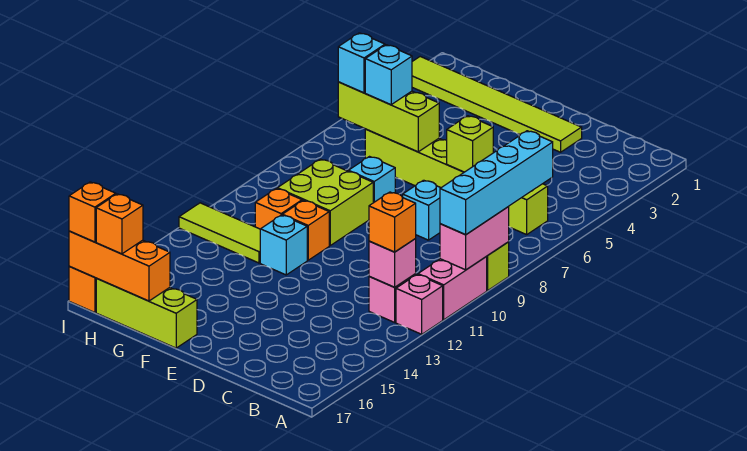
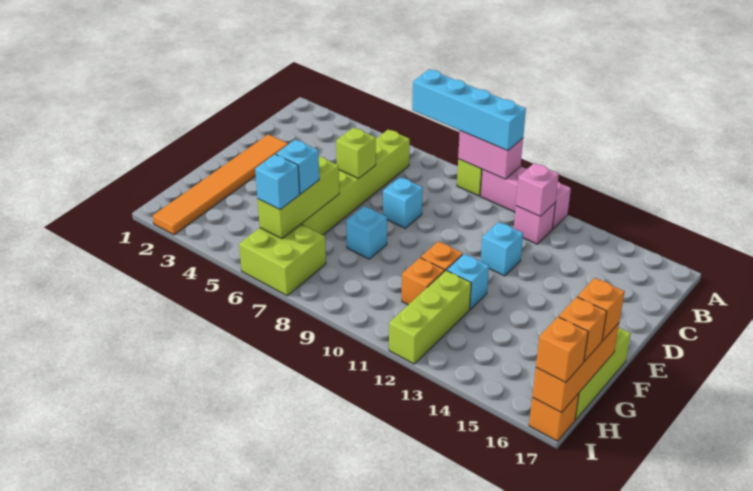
orange brick B12 level 3 -> orange brick G17 level 3
lime tile D2:I2 level 1 -> orange tile D2:I2 level 1
none -> cyan brick D12 level 1
lime brick F9:G10 level 1 -> lime brick H6:I7 level 1
lime tile G12:I12 level 1 -> lime brick G12:I12 level 1

